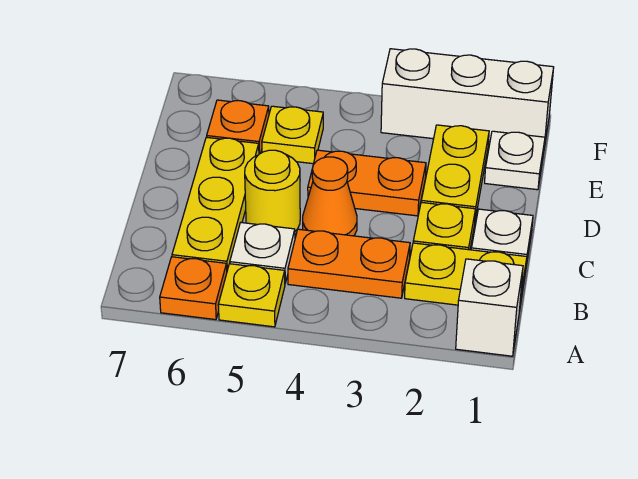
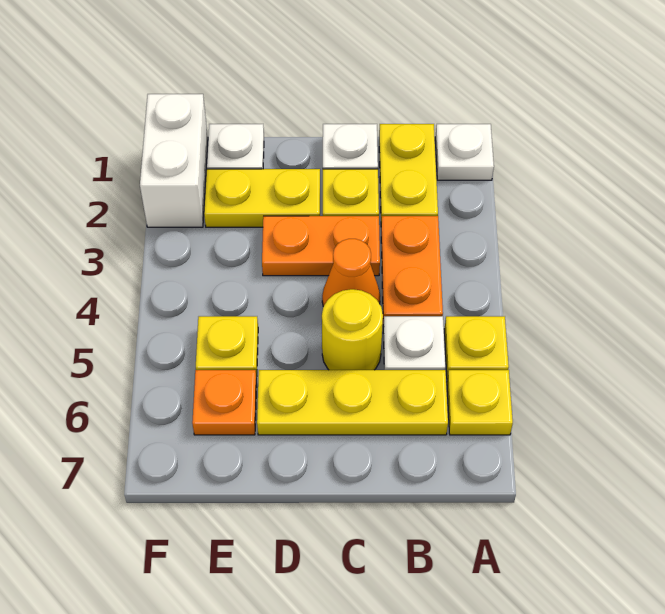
white brick A1 level 1 -> white plate A1 level 1
orange plate A6 level 1 -> yellow plate A6 level 1
orange plate D3:D4 level 1 -> orange plate C3:D3 level 1
white brick F1:F3 level 1 -> white brick F1:F2 level 1

